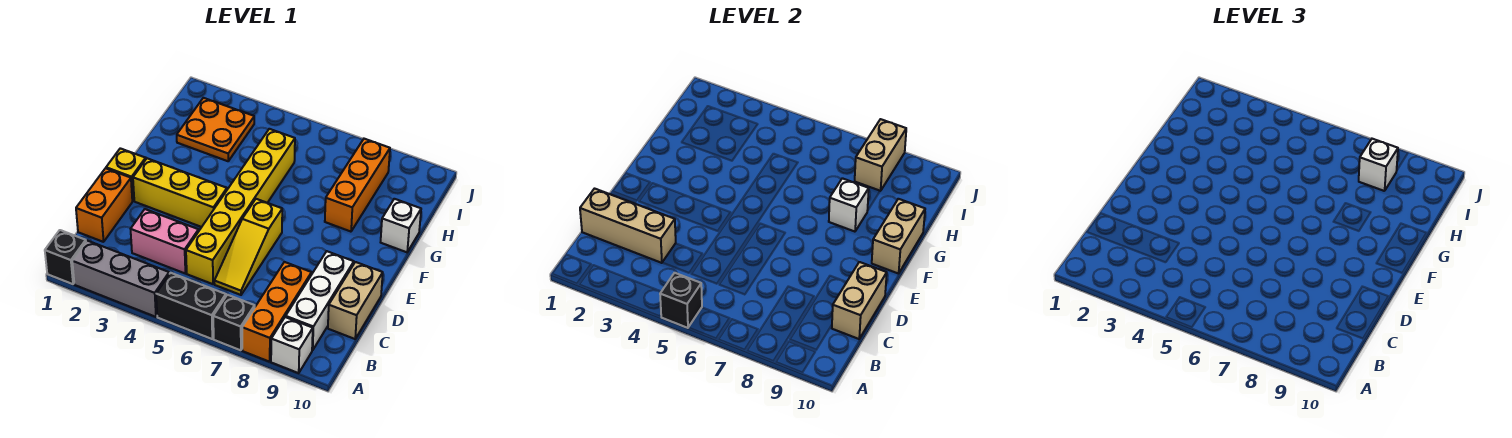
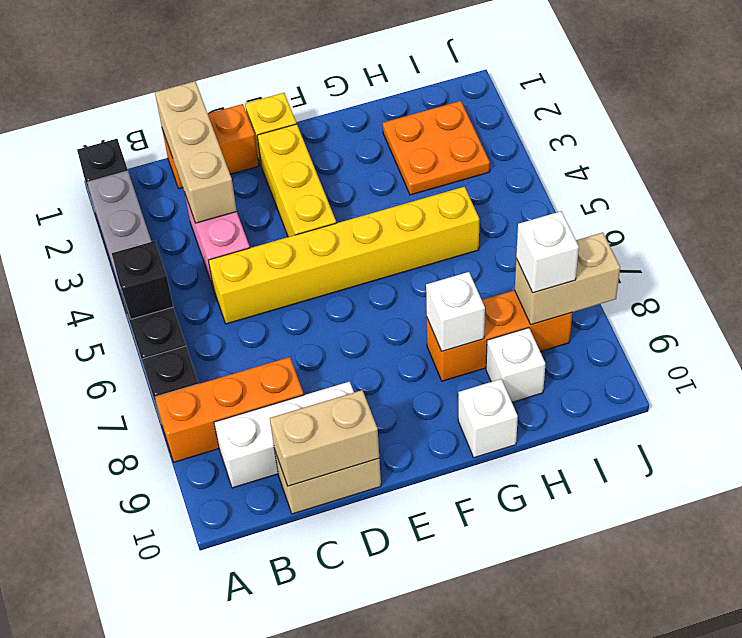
white brick A9 level 1 -> white brick H9 level 1
yellow slope C6:E6 level 1 top E -> none
tan brick F10:G10 level 2 -> none

